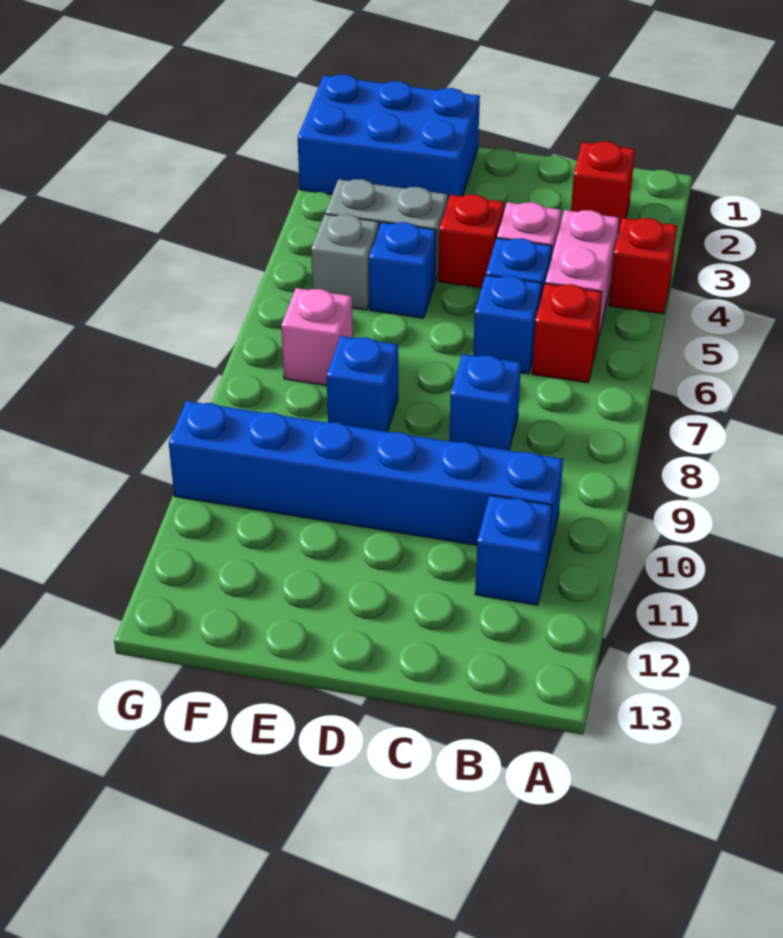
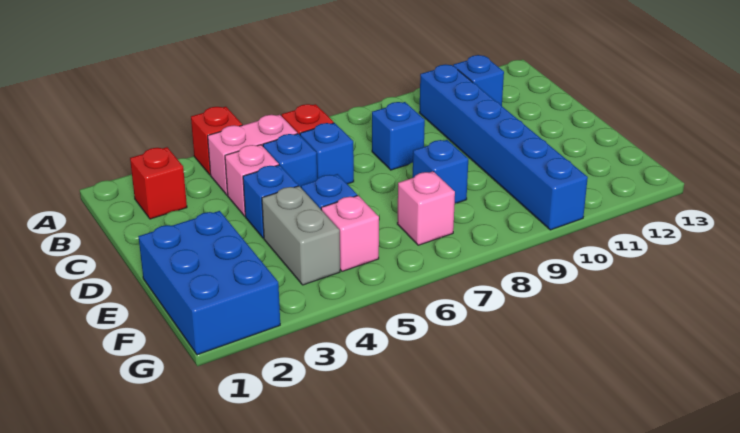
red brick D4 level 1 -> blue brick D4 level 1
grey brick F5 level 1 -> pink brick F5 level 1

